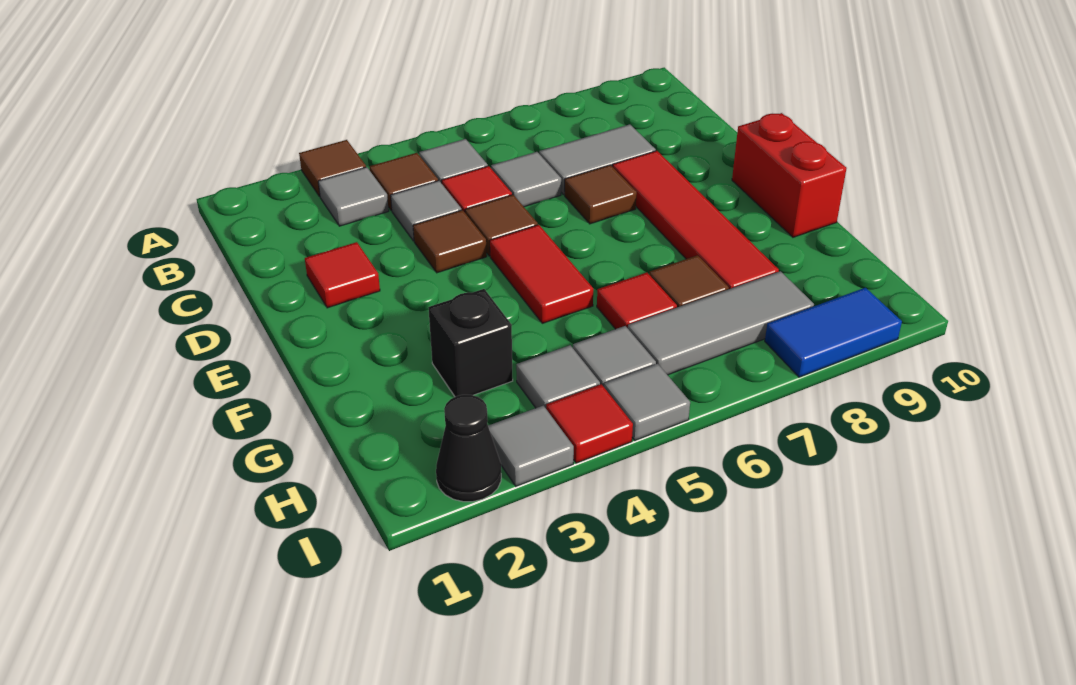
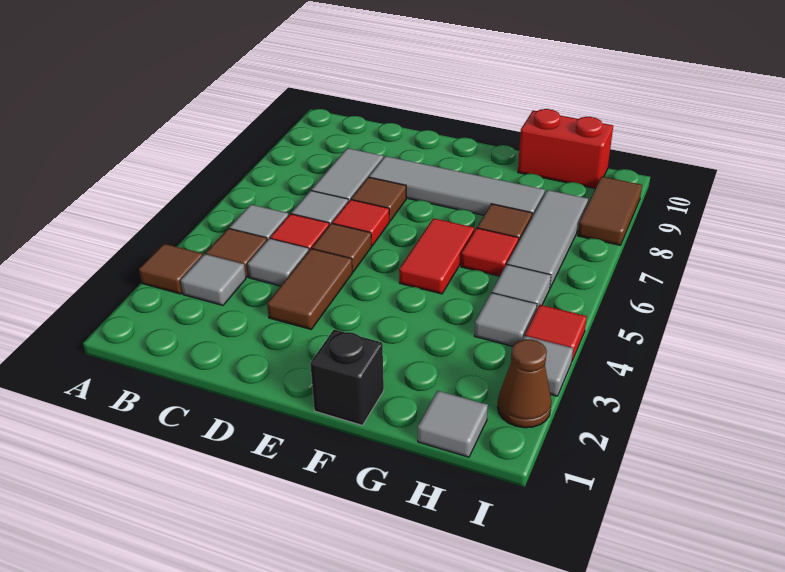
red tile D2 level 1 -> red tile D6 level 1
brown tile D4 level 1 -> brown tile D3:D4 level 1
red tile D8:G8 level 1 -> grey tile D8:G8 level 1
red tile E5:F5 level 1 -> red tile F5:F6 level 1
red brick E10:F10 level 1 -> red brick G10:H10 level 1
black brick G3 level 1 -> black brick F1 level 1
black cone I2 level 1 -> brown cone I2 level 1
grey tile I5 level 1 -> grey tile H1 level 1
blue tile I8:I9 level 1 -> brown tile I8:I9 level 1

